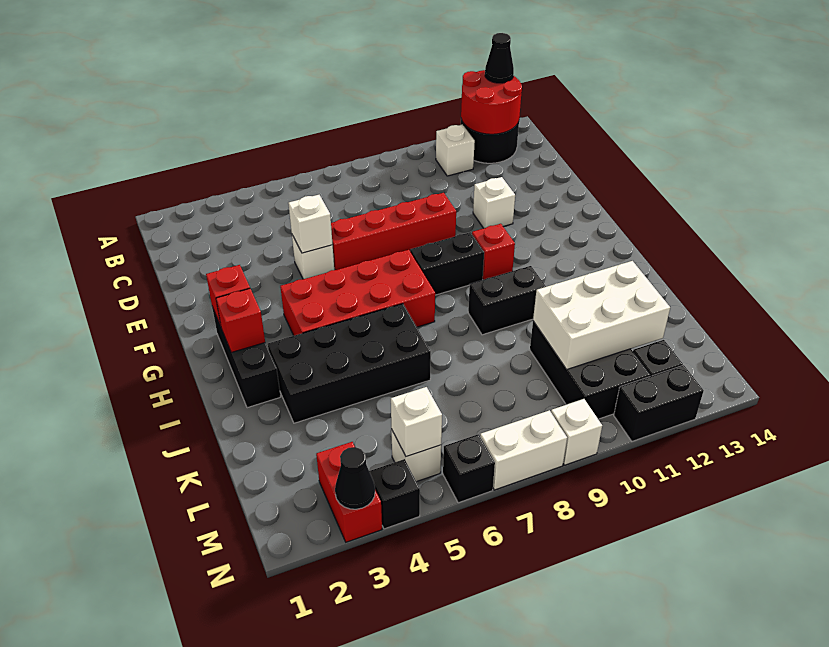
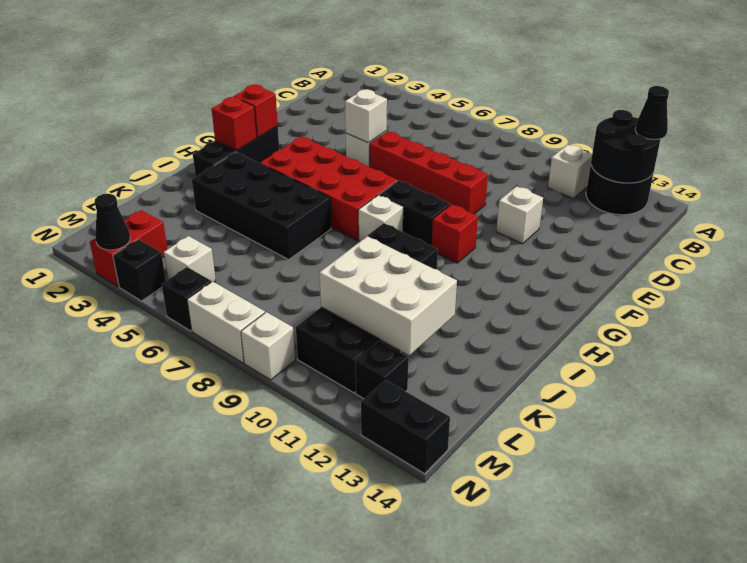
red round brick A12:B13 level 2 -> black round brick A12:B13 level 2
white brick M5 level 2 -> white brick H8 level 1
black brick N11:N12 level 1 -> black brick N13:N14 level 1

